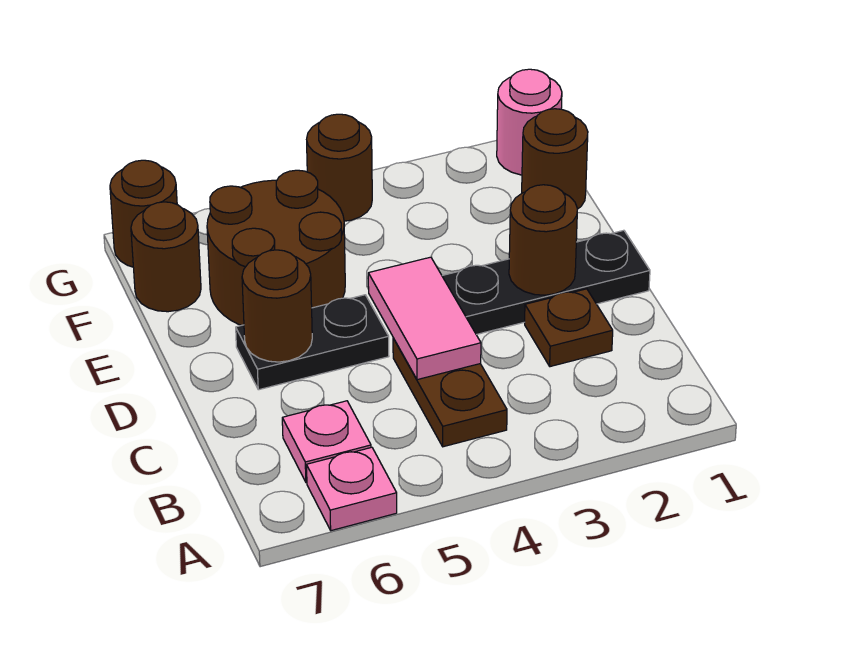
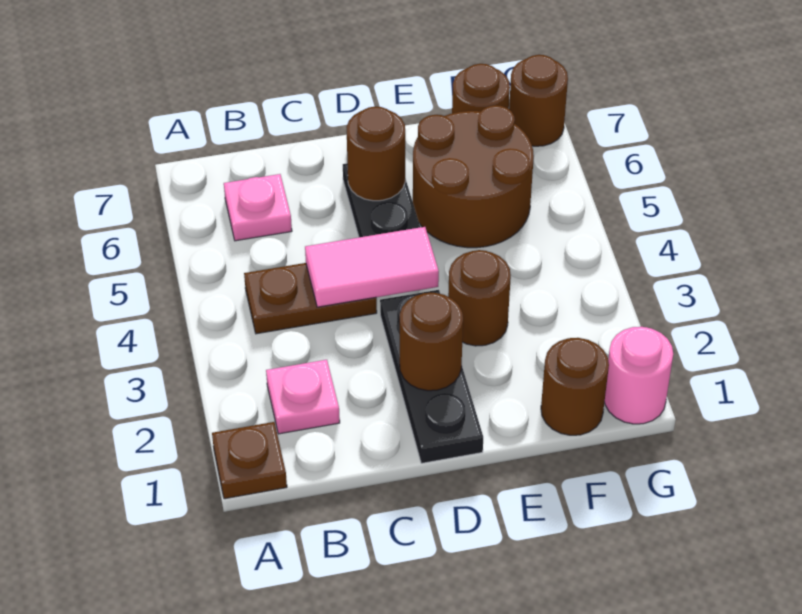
pink plate A6 level 1 -> pink plate B2 level 1
brown plate C2 level 1 -> brown plate A1 level 1
brown round brick G4 level 1 -> brown round brick E3 level 1

